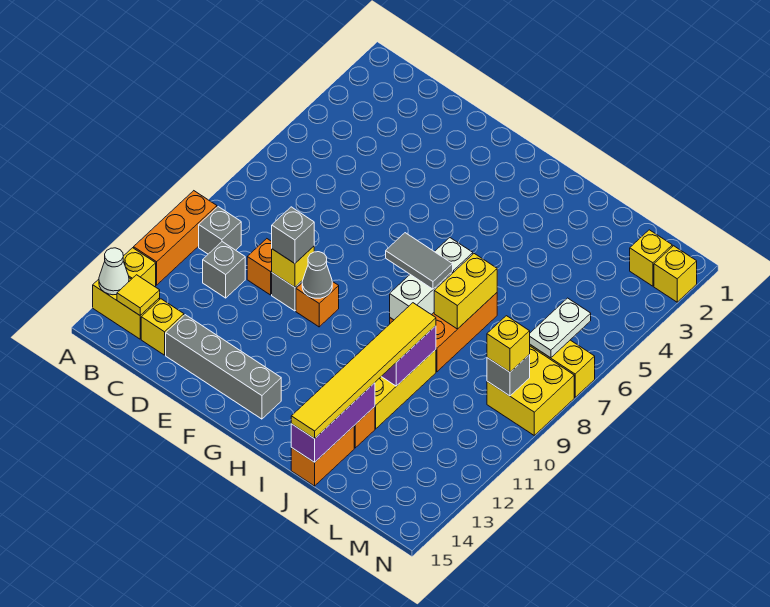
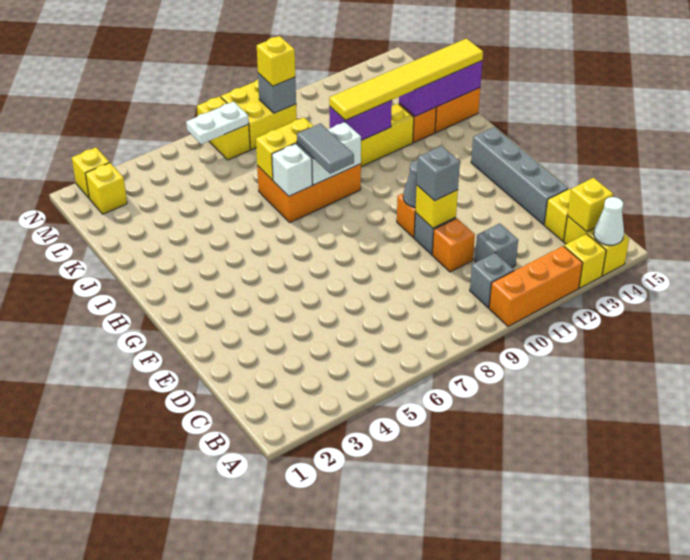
yellow tile B14 level 2 -> yellow brick B14 level 2

